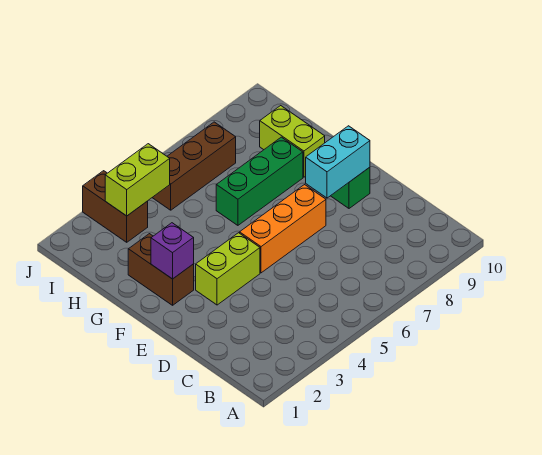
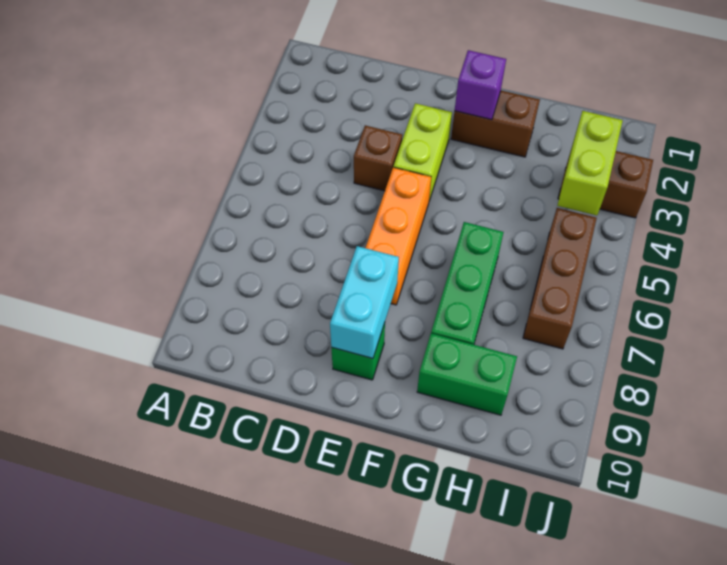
none -> brown brick D4 level 1
lime brick G9:H9 level 1 -> green brick G9:H9 level 1

